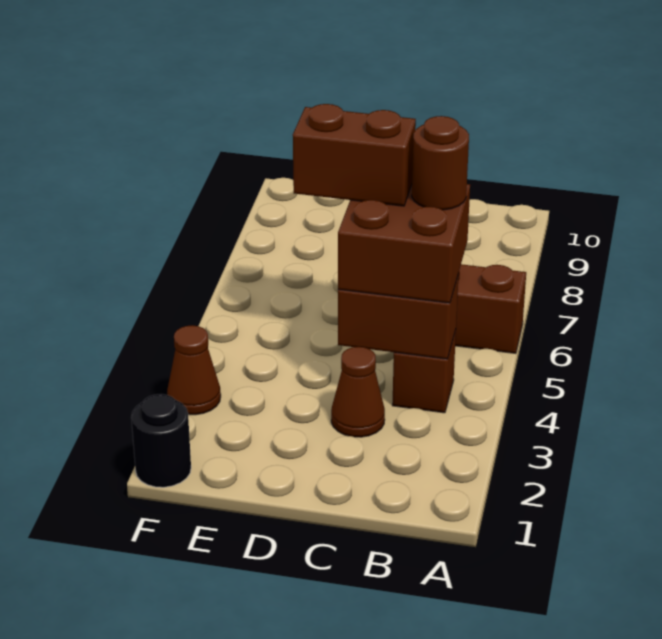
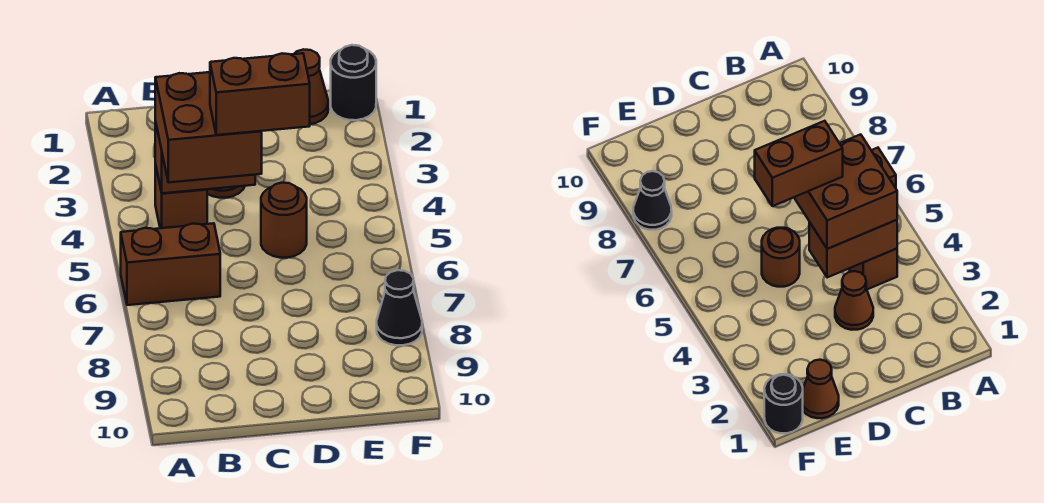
brown round brick B5 level 4 -> brown round brick D5 level 1
brown cone F3 level 1 -> brown cone E1 level 1
none -> black cone F8 level 1

